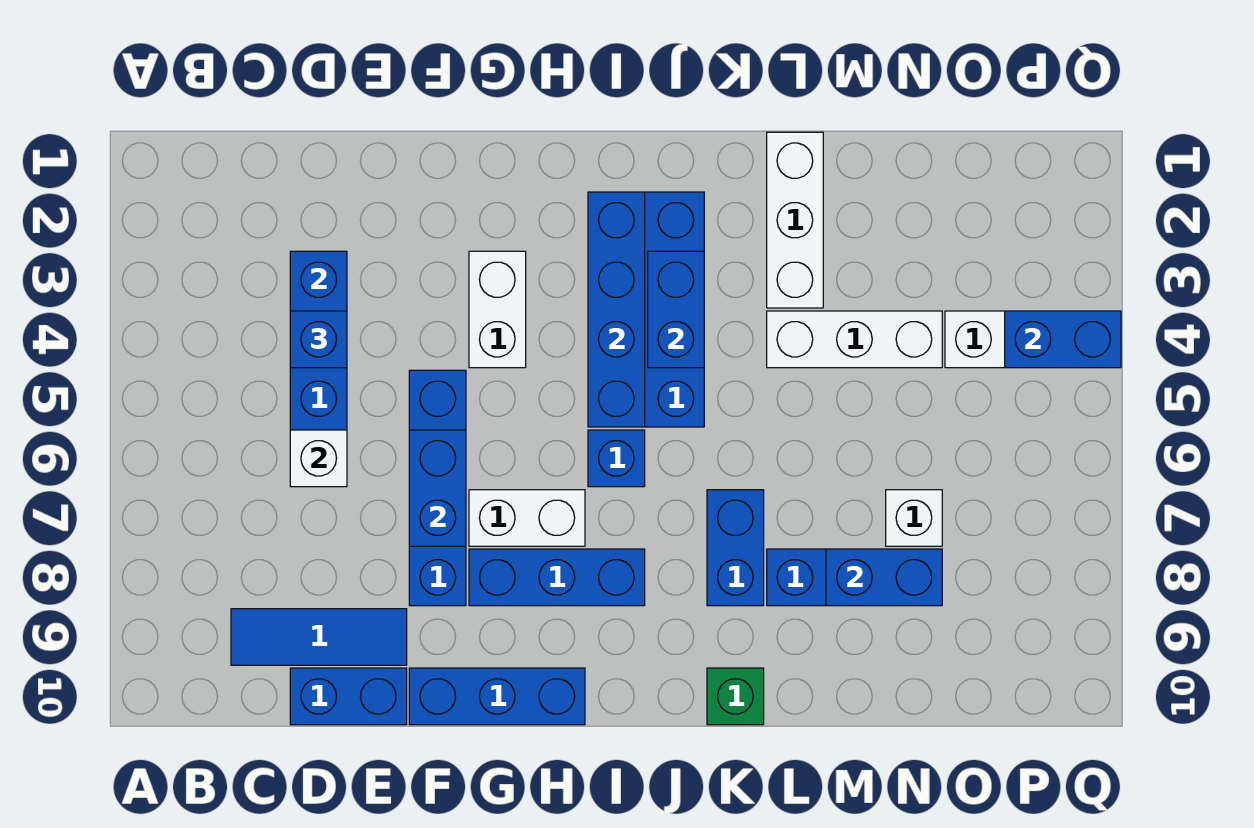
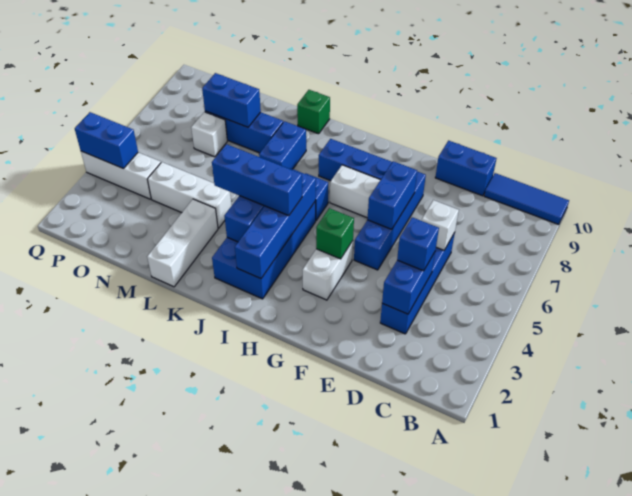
blue tile C9:E9 level 1 -> blue tile A10:C10 level 1
blue brick F10:H10 level 1 -> blue brick I4:K4 level 3
none -> green brick G4 level 2

